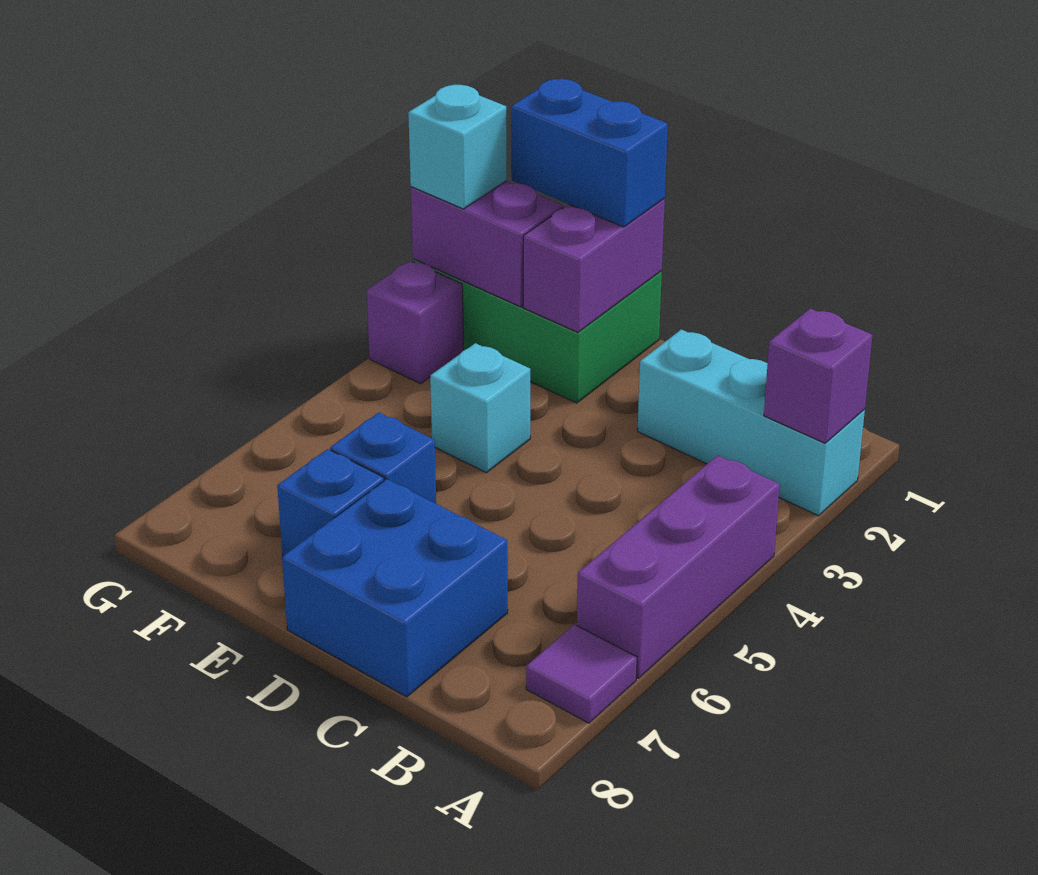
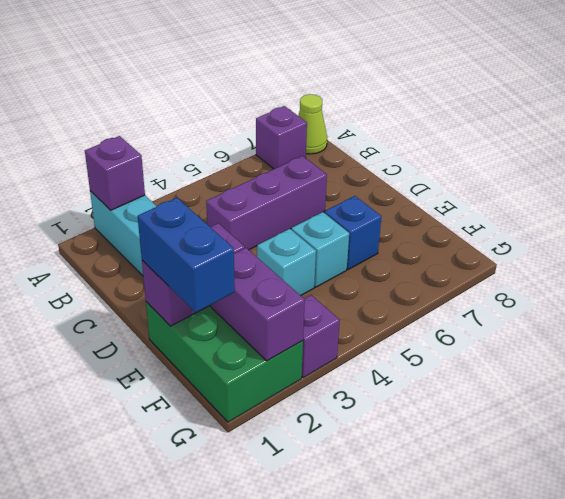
purple brick A4:A6 level 1 -> purple brick C4:C6 level 1
purple tile A7 level 1 -> purple brick A7 level 1
none -> lime cone A8 level 1
blue brick C7:D8 level 1 -> none
blue brick E7 level 1 -> none
cyan brick G2 level 3 -> cyan brick E5 level 1

